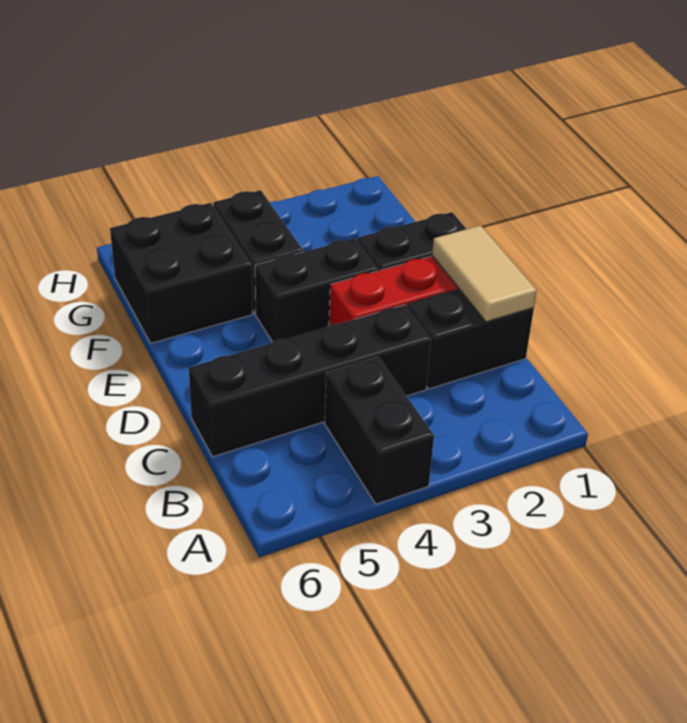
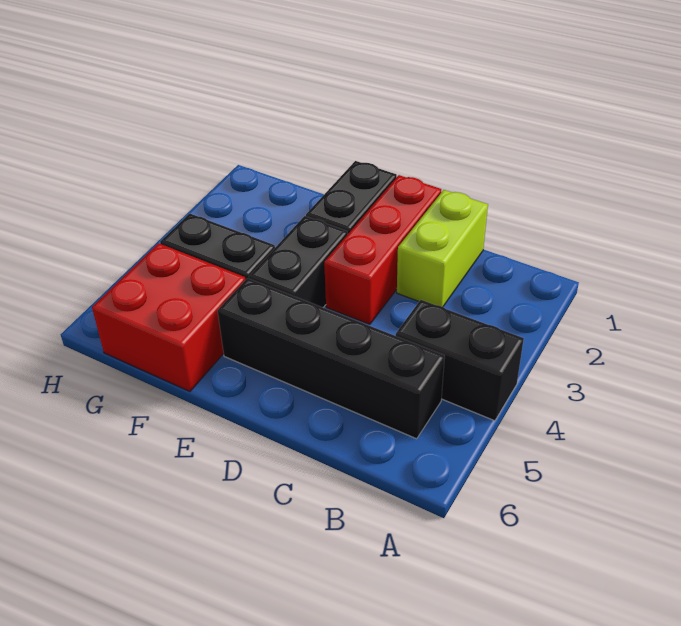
black brick C1:C2 level 1 -> lime brick C1:C2 level 1
tan tile C1:D1 level 2 -> none
black brick C3:C6 level 1 -> black brick B5:E5 level 1
black brick F5:G6 level 1 -> red brick F5:G6 level 1

